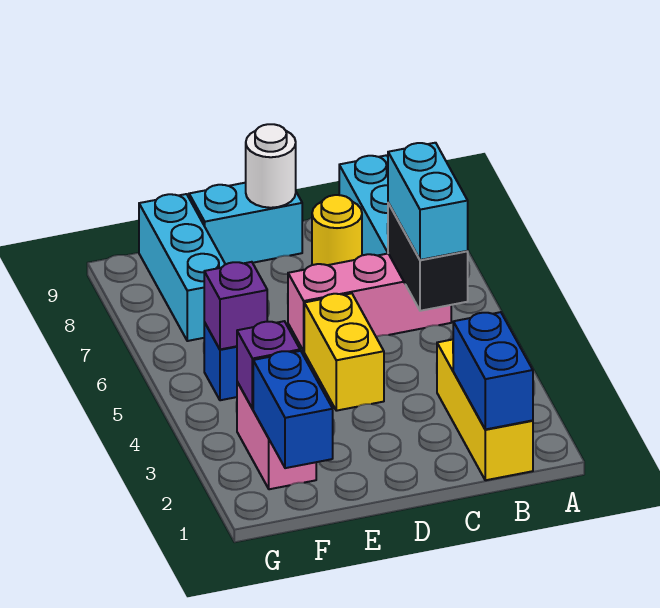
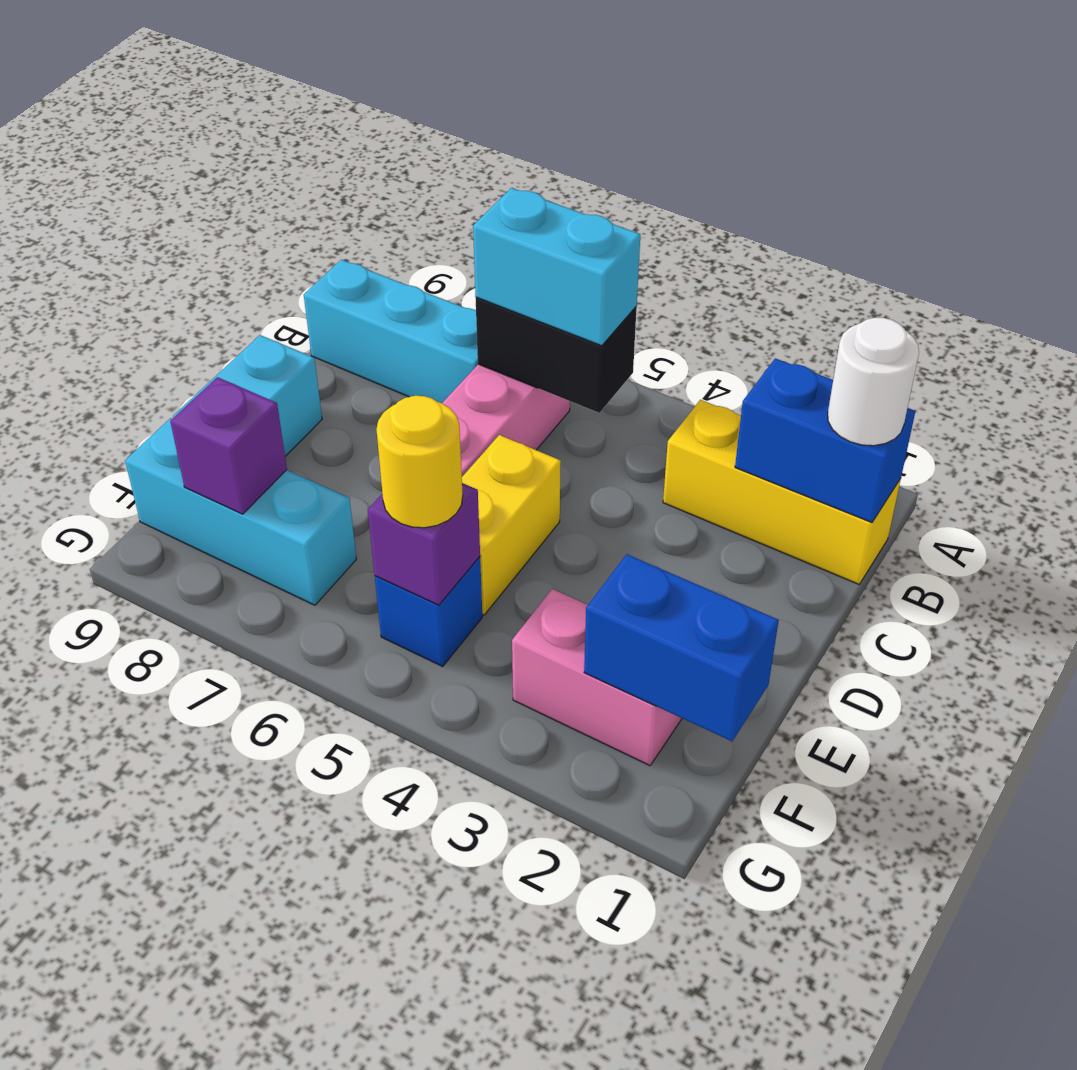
yellow round brick C8 level 1 -> yellow round brick F5 level 3
yellow brick D4:D5 level 1 -> yellow brick D5:E5 level 1
white round brick D9 level 2 -> white round brick B1 level 3
purple brick F3 level 2 -> purple brick F8 level 2

